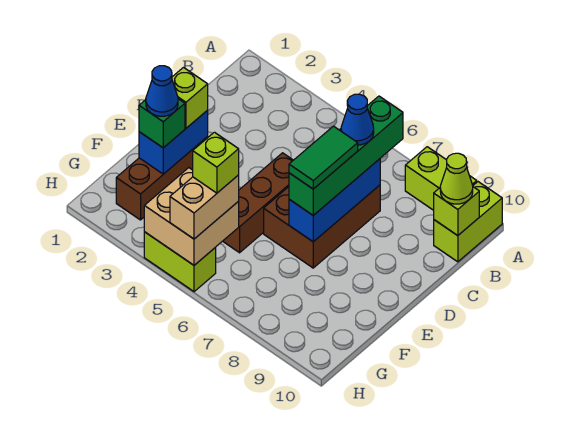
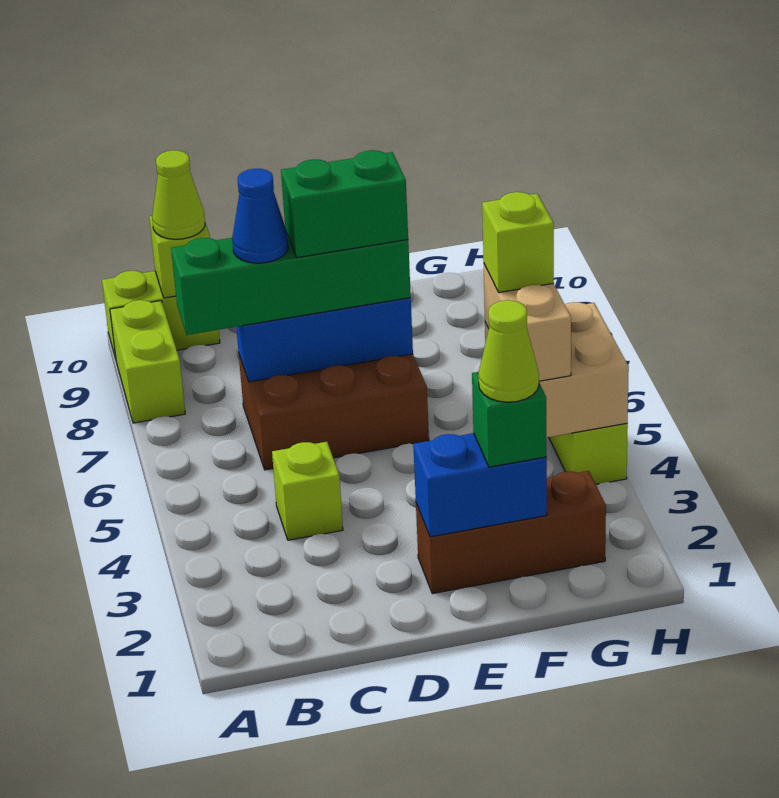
brown brick D5:F5 level 1 -> none
green tile D7:E7 level 4 -> green brick D7:E7 level 4
lime brick E2 level 3 -> lime brick C4 level 1
blue cone F2 level 4 -> lime cone F2 level 4
tan brick G5:H5 level 3 -> tan brick G4:G5 level 3

